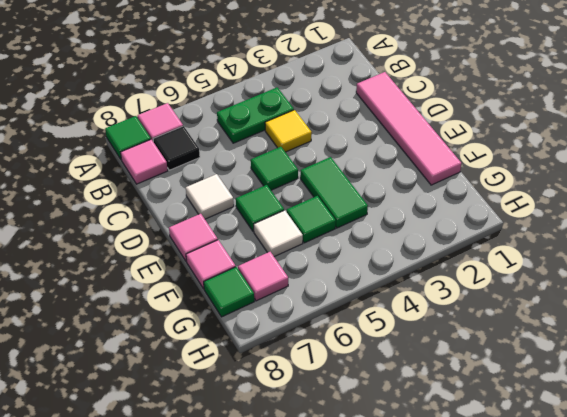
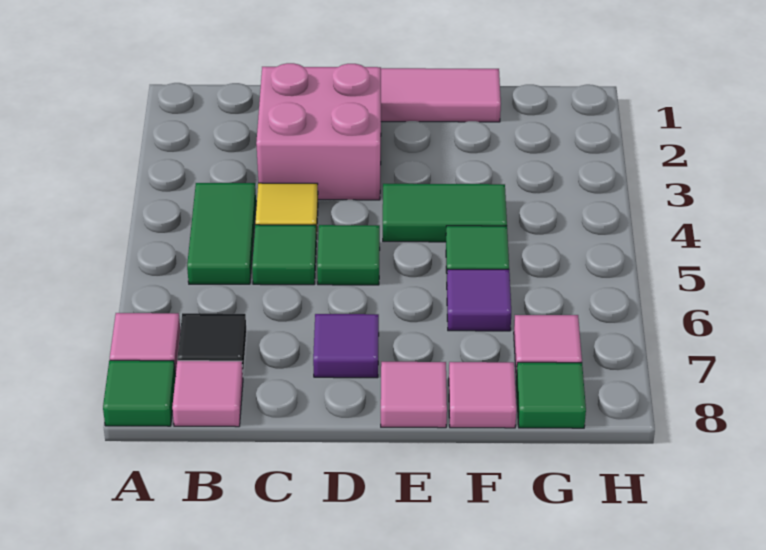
green plate B4:B5 level 1 -> green tile B4:B5 level 1
none -> pink brick C2:D3 level 1
white tile D7 level 1 -> purple tile D7 level 1
green tile E6 level 1 -> green tile C5 level 1
white tile F6 level 1 -> purple tile F6 level 1

